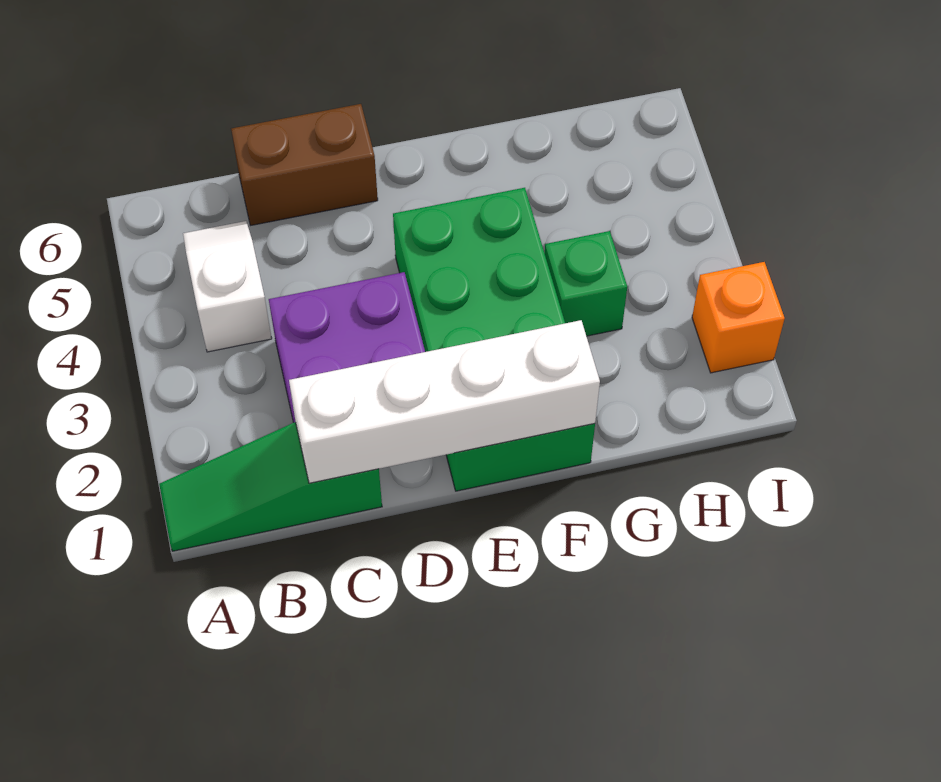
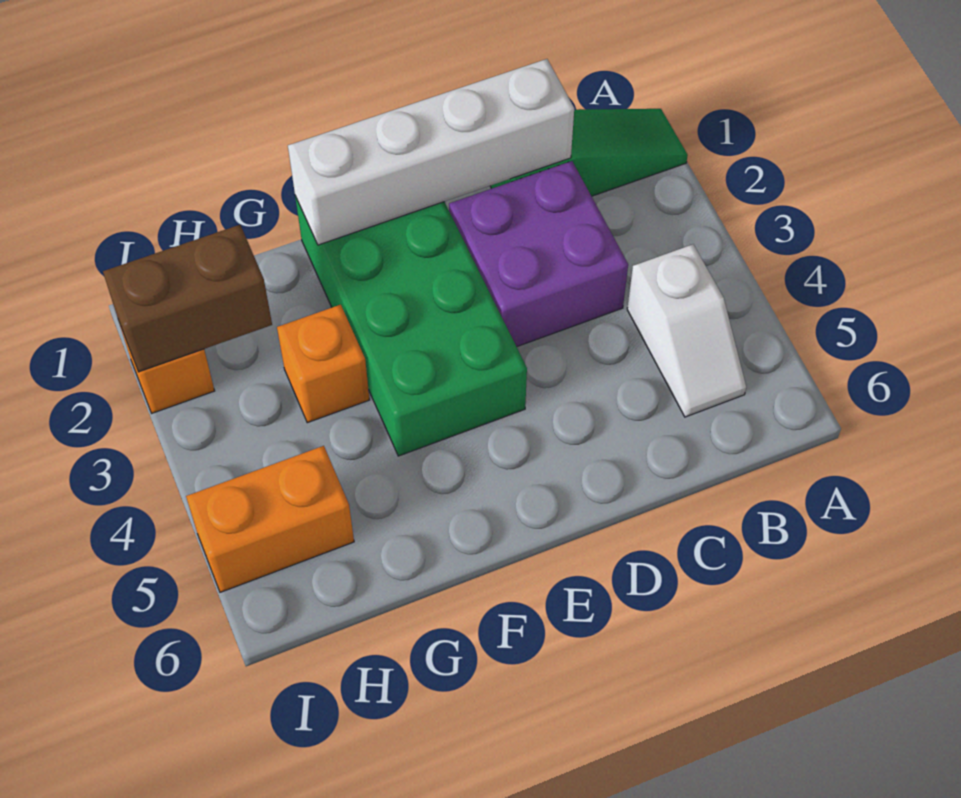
brown brick C6:D6 level 1 -> brown brick H2:I2 level 2
green brick G3 level 1 -> orange brick G3 level 1
none -> orange brick H5:I5 level 1

